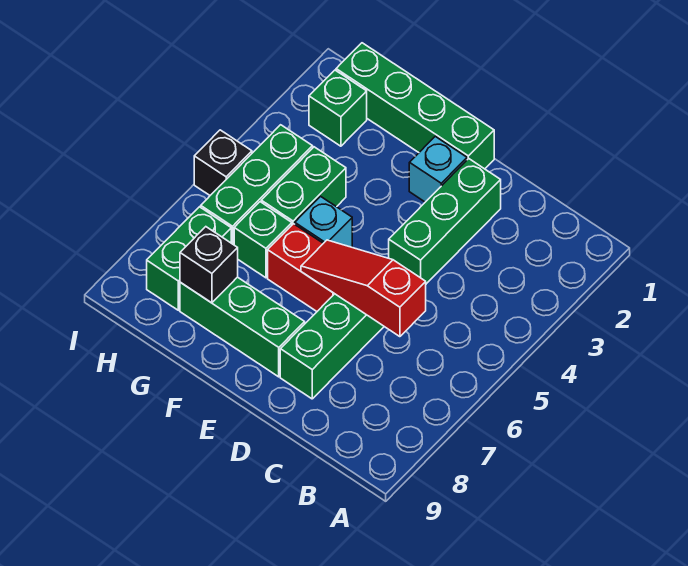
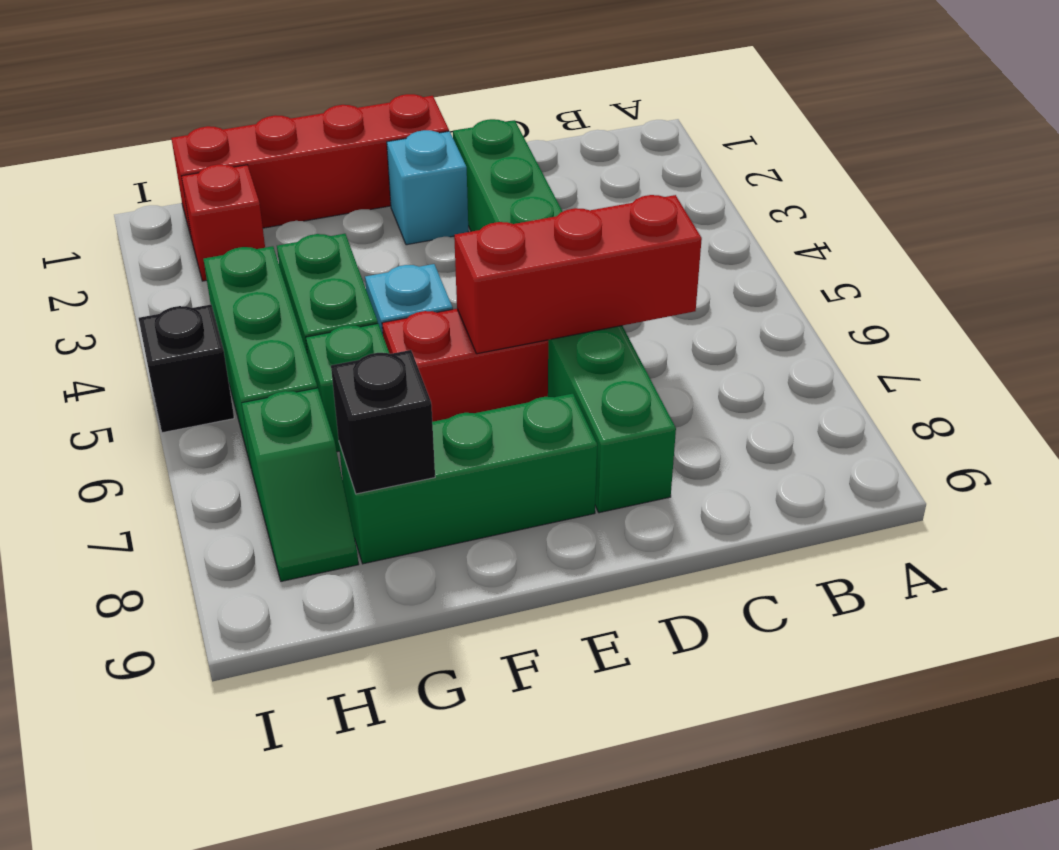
red slope C6:E6 level 2 top C -> red brick C6:E6 level 2
green brick E1:H1 level 1 -> red brick E1:H1 level 1
green brick H2 level 1 -> red brick H2 level 1
green brick H7:H8 level 1 -> green slope H7:H8 level 1 top 7

